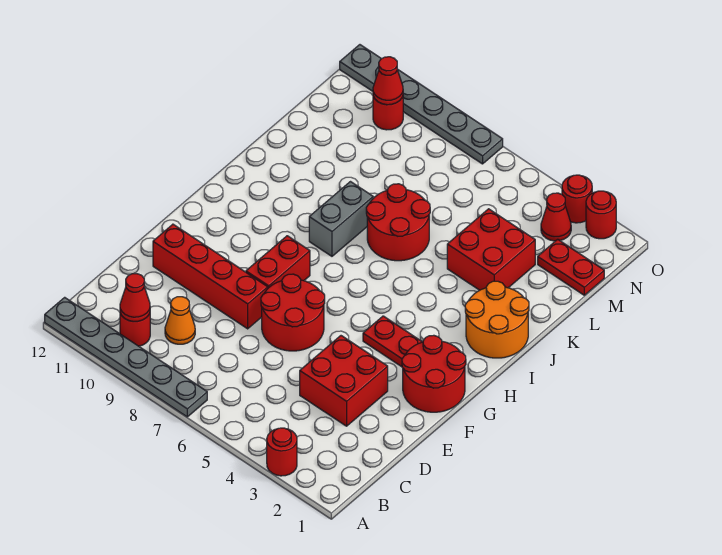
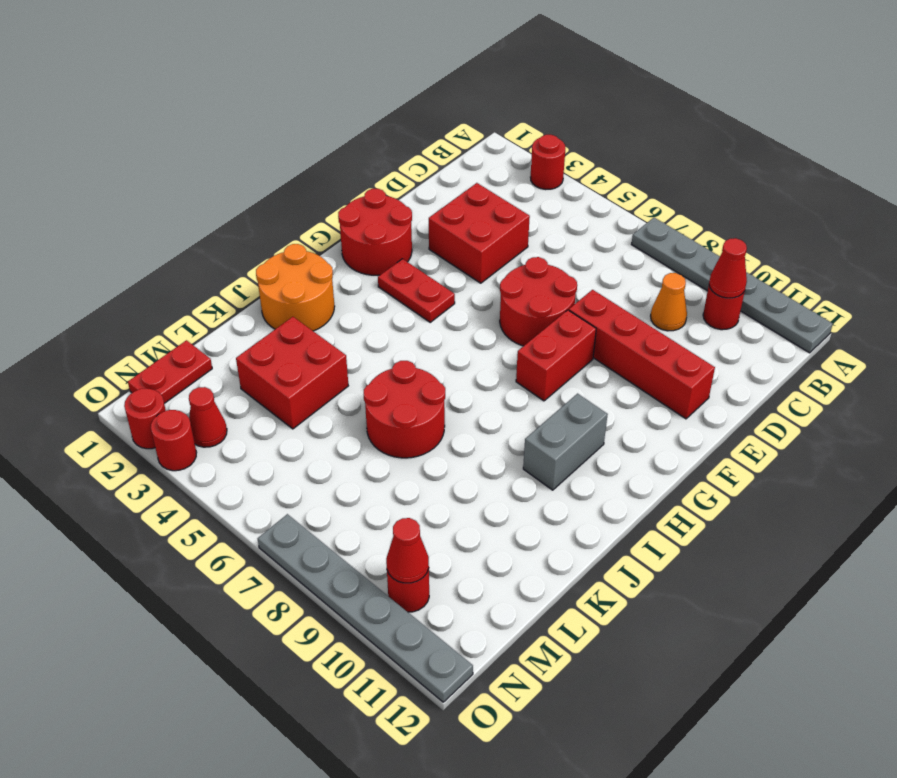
grey brick I8:J8 level 1 -> grey brick H10:I10 level 1
red plate M1:M2 level 1 -> red plate M1:N1 level 1

